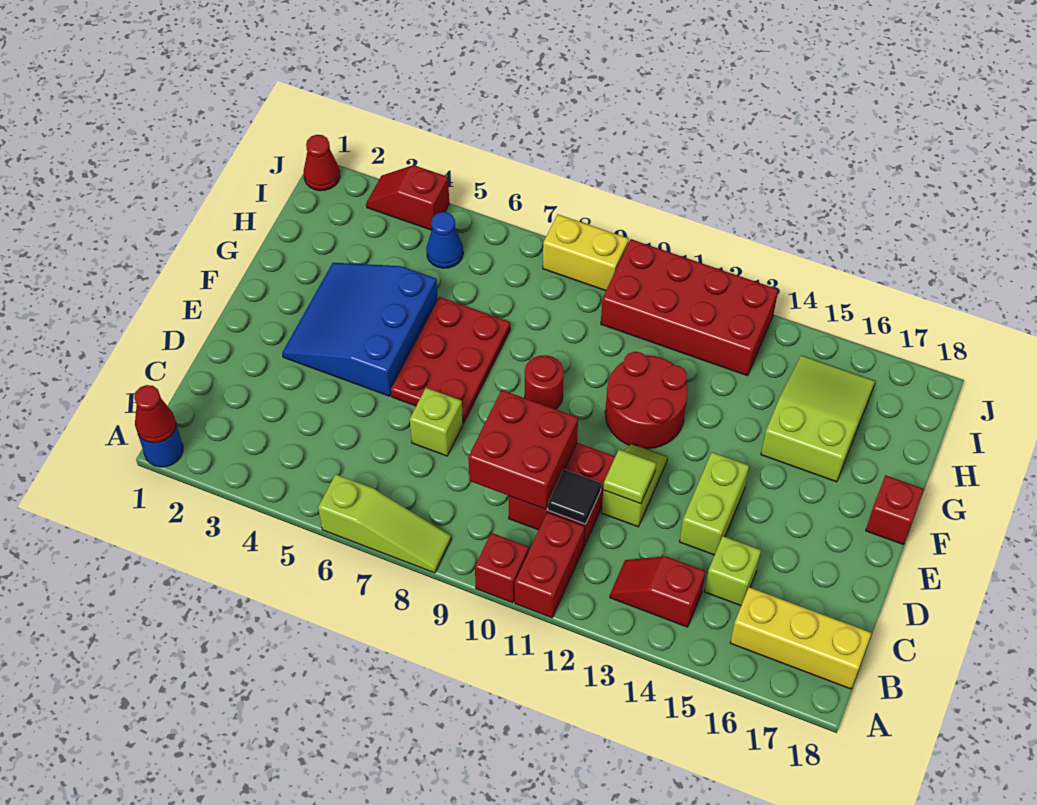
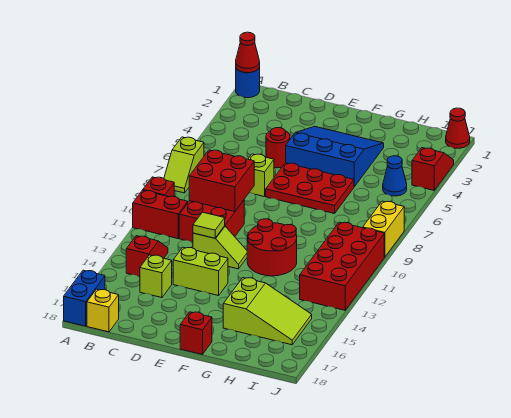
lime slope A6:A8 level 1 top 6 -> lime slope A7:A8 level 1 top 7
none -> blue brick A17:A18 level 1
yellow brick B16:B18 level 1 -> yellow brick B18 level 1
black tile C11 level 2 -> none
red round brick F9 level 1 -> red round brick D5 level 1

